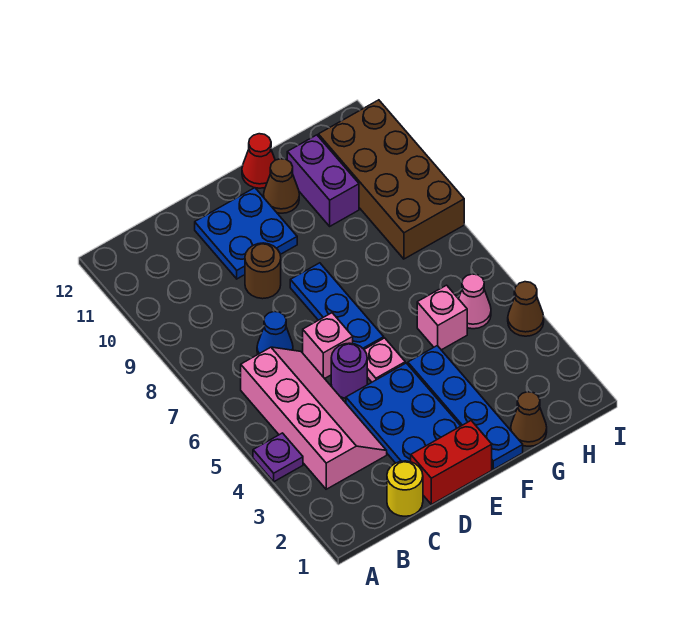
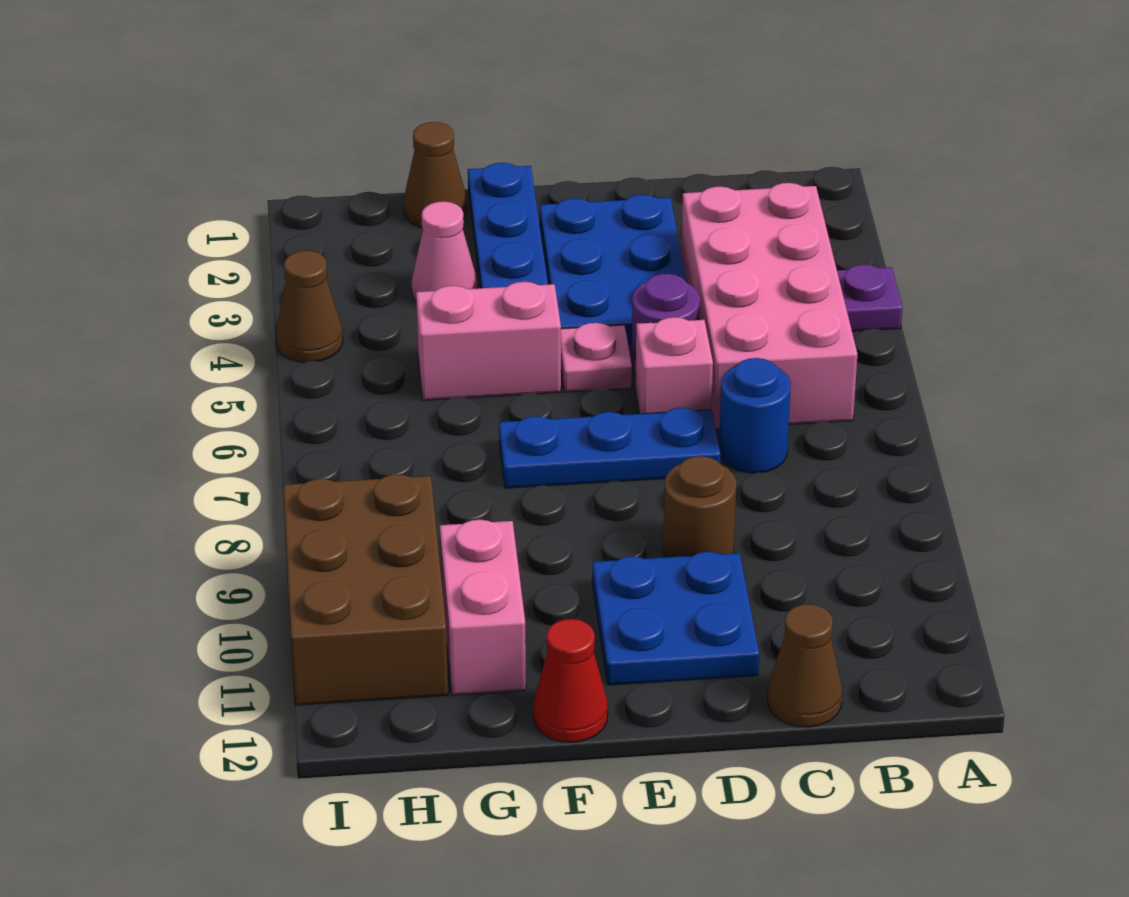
pink slope B3:C6 level 1 top B -> pink brick B3:C6 level 1
yellow round brick C1 level 1 -> none
blue cone C7 level 1 -> blue round brick C7 level 1
red brick D1:E1 level 1 -> none
blue plate E6:E8 level 1 -> blue plate D7:F7 level 1
brown cone F11 level 1 -> brown cone C12 level 1
pink brick G5 level 1 -> pink brick F5:G5 level 1
purple brick G10:G11 level 1 -> pink brick G10:G11 level 1
pink cone H5 level 1 -> pink cone G3 level 1
brown brick H8:I11 level 1 -> brown brick H9:I11 level 1

